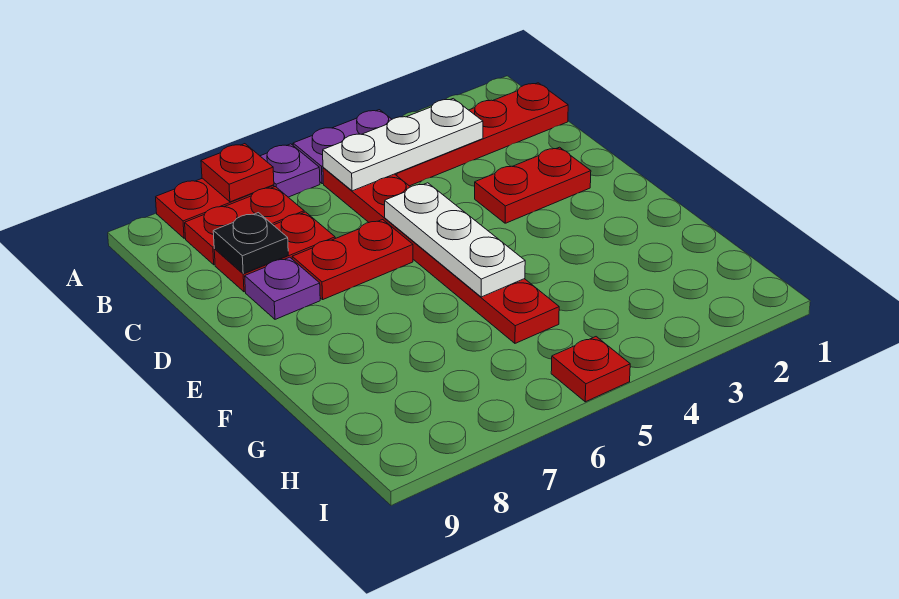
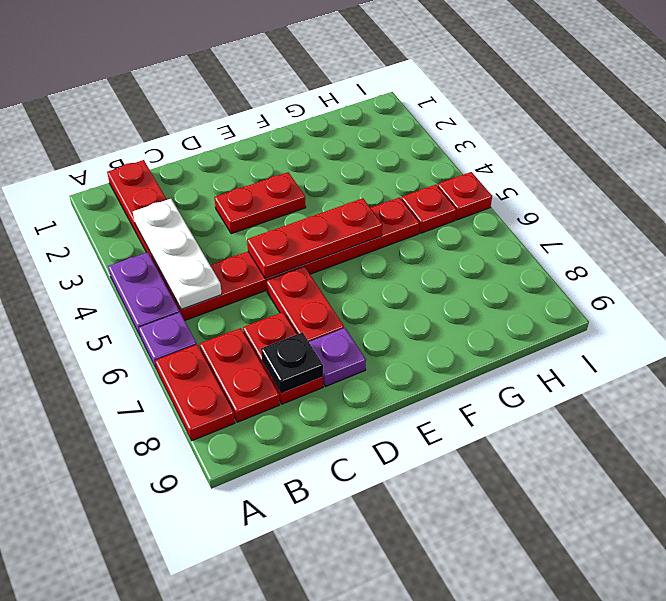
red plate A7 level 2 -> red plate H5 level 1
red plate D2:D3 level 1 -> red plate D3:E3 level 1
white plate D5:F5 level 2 -> red plate D5:F5 level 2

